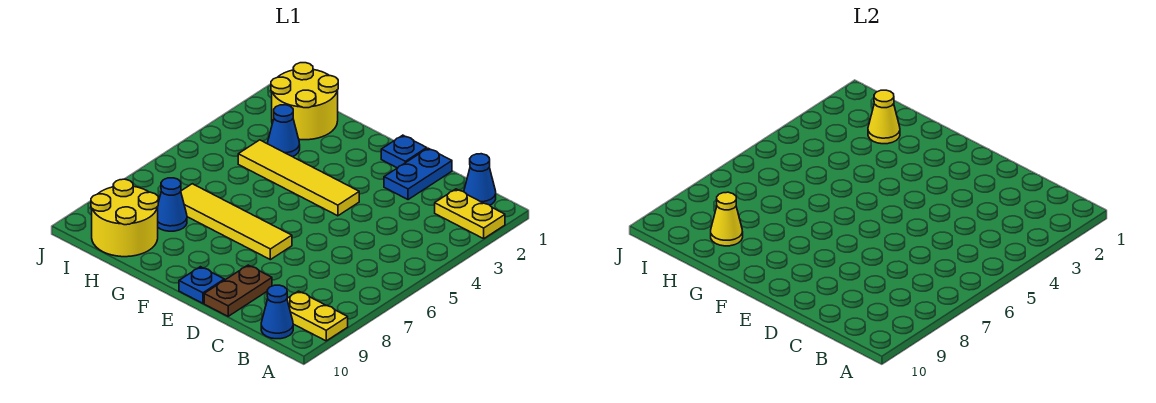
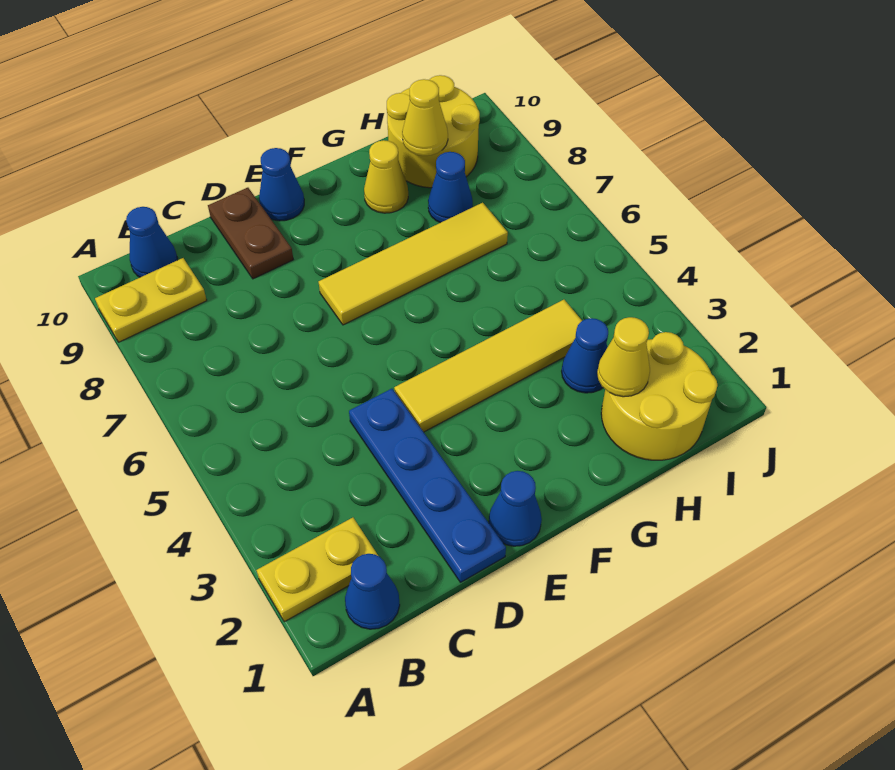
blue plate D1:D2 level 1 -> blue plate D1:D4 level 1
blue plate E1 level 1 -> blue cone E1 level 1
blue plate E10 level 1 -> blue cone E10 level 1
none -> yellow cone G9 level 1

